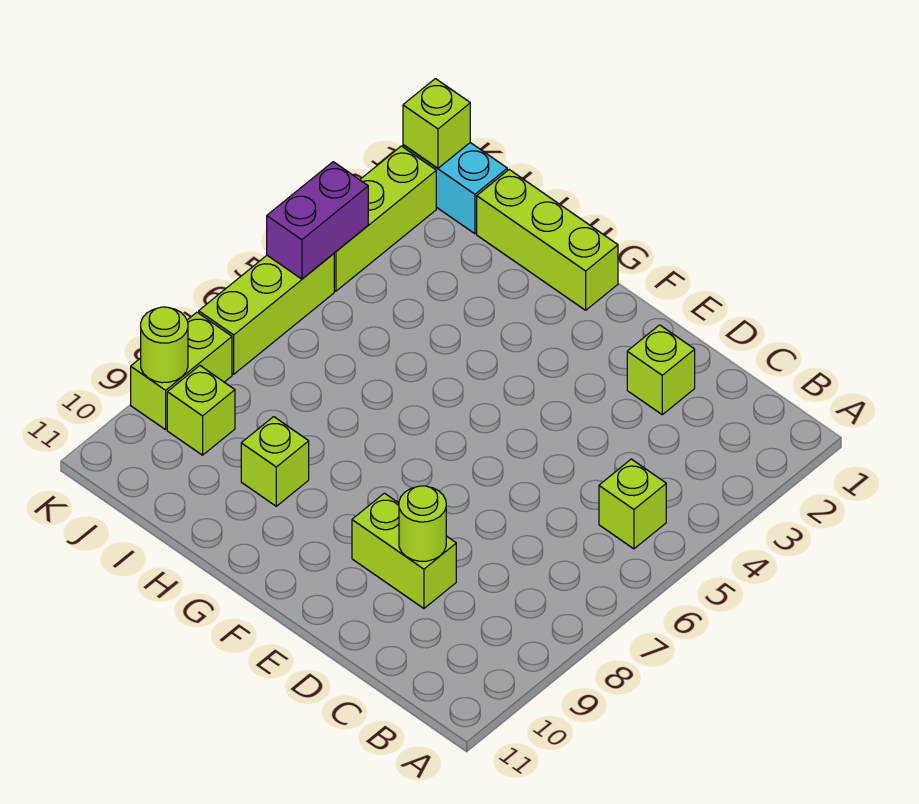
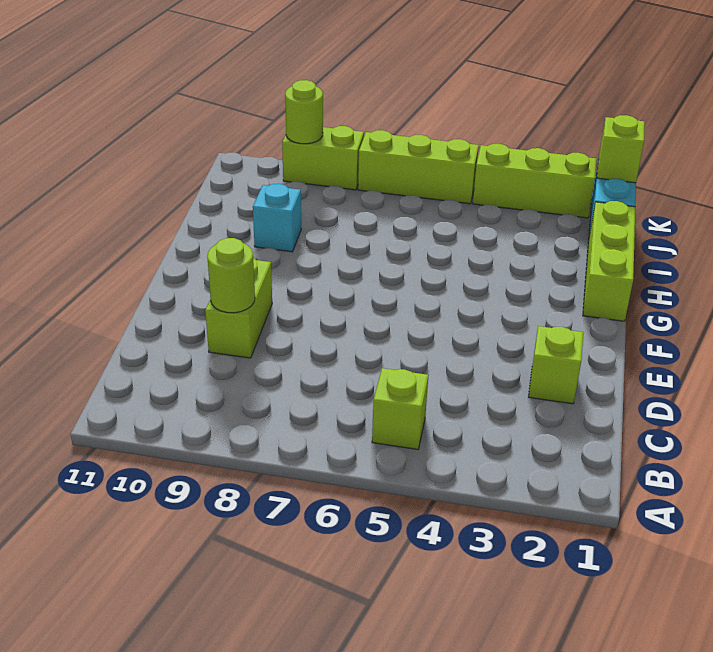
lime brick H9 level 1 -> cyan brick H9 level 1
lime brick J9 level 1 -> none
purple brick K4:K5 level 2 -> none

